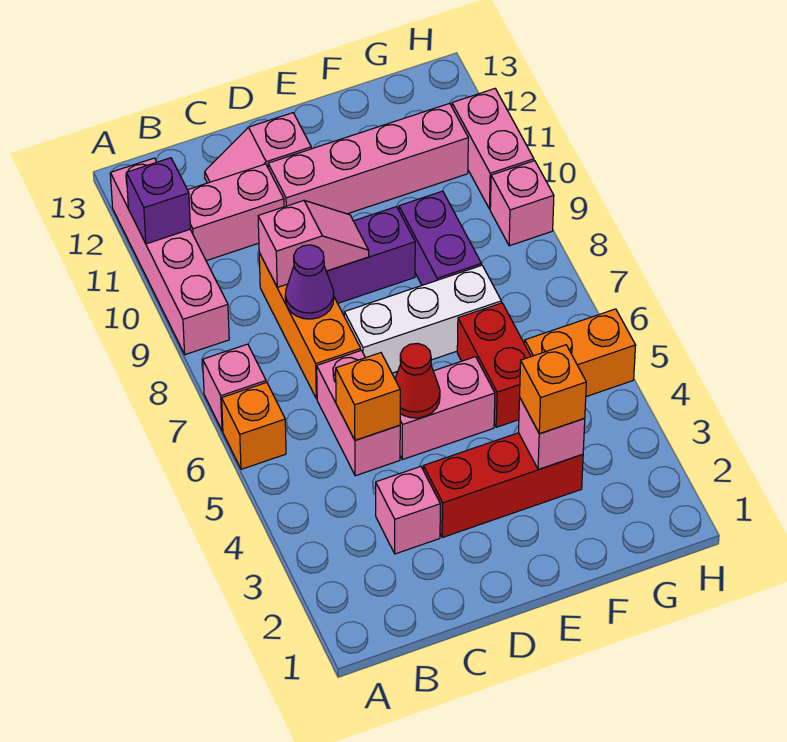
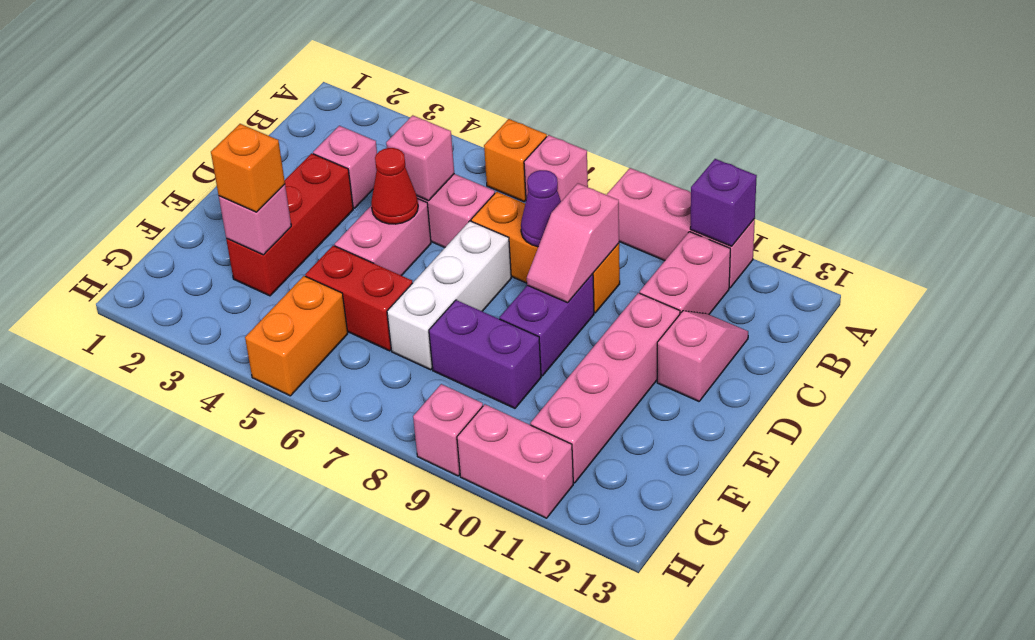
pink brick A9:A12 level 1 -> pink brick A9:A11 level 1
orange brick C5 level 2 -> pink brick C5 level 2

